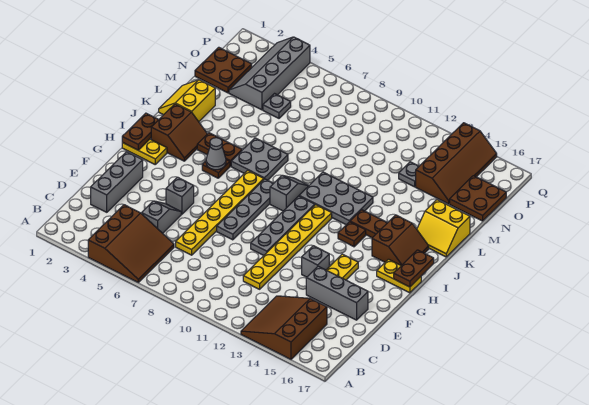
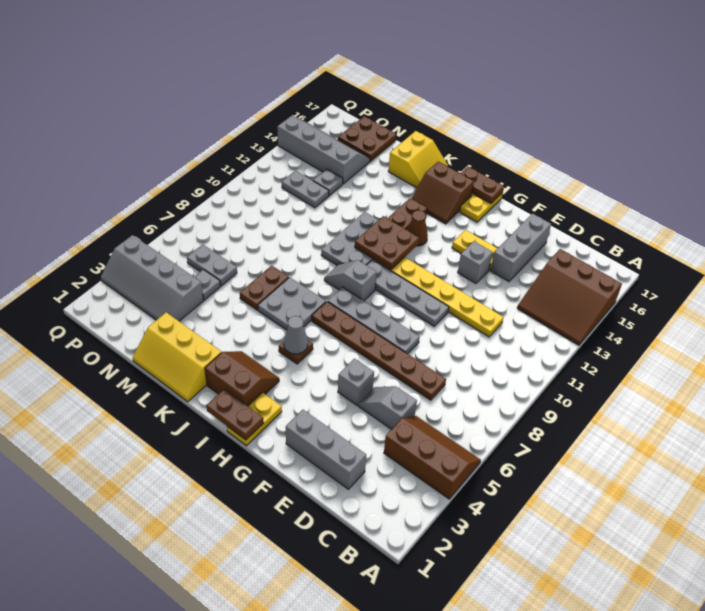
brown slope A4:C6 level 1 top 4 -> brown slope A4:C5 level 1 top 4
yellow plate D7:I7 level 1 -> brown plate D7:I7 level 1
brown plate I13 level 1 -> brown cone I13 level 1
brown slope I15:J16 level 1 top 15 -> brown slope I15:J16 level 1 top 16
brown plate J4:J5 level 1 -> brown plate L6:L7 level 1
yellow slope K1:L2 level 1 top 2 -> yellow slope K1:M2 level 1 top 2
brown plate N1:O2 level 1 -> brown plate I11:J12 level 2
none -> grey plate N6:O6 level 1
none -> grey plate N12:O12 level 1
brown slope N14:Q15 level 1 top 14 -> grey slope N14:Q15 level 1 top 14

